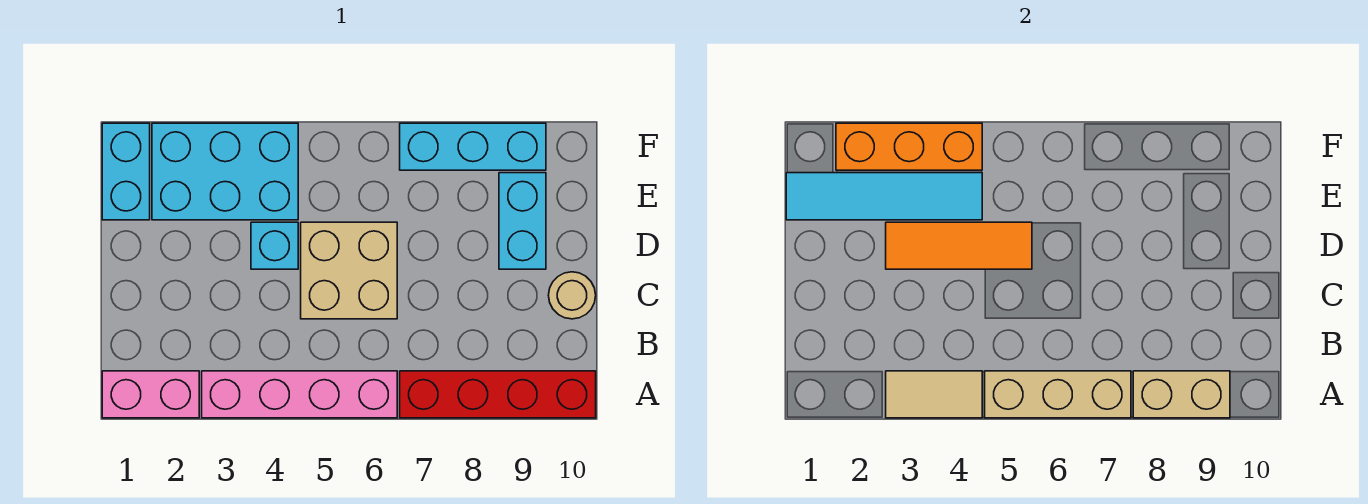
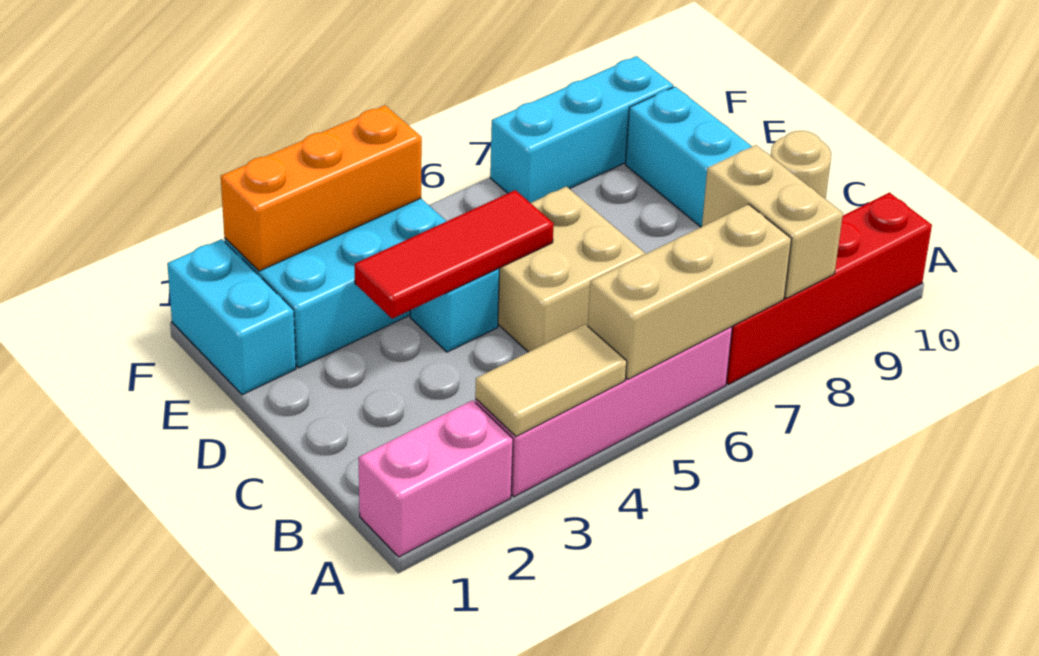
tan brick A8:A9 level 2 -> tan brick A8:B8 level 2
orange tile D3:D5 level 2 -> red tile D3:D5 level 2
cyan tile E1:E4 level 2 -> none

